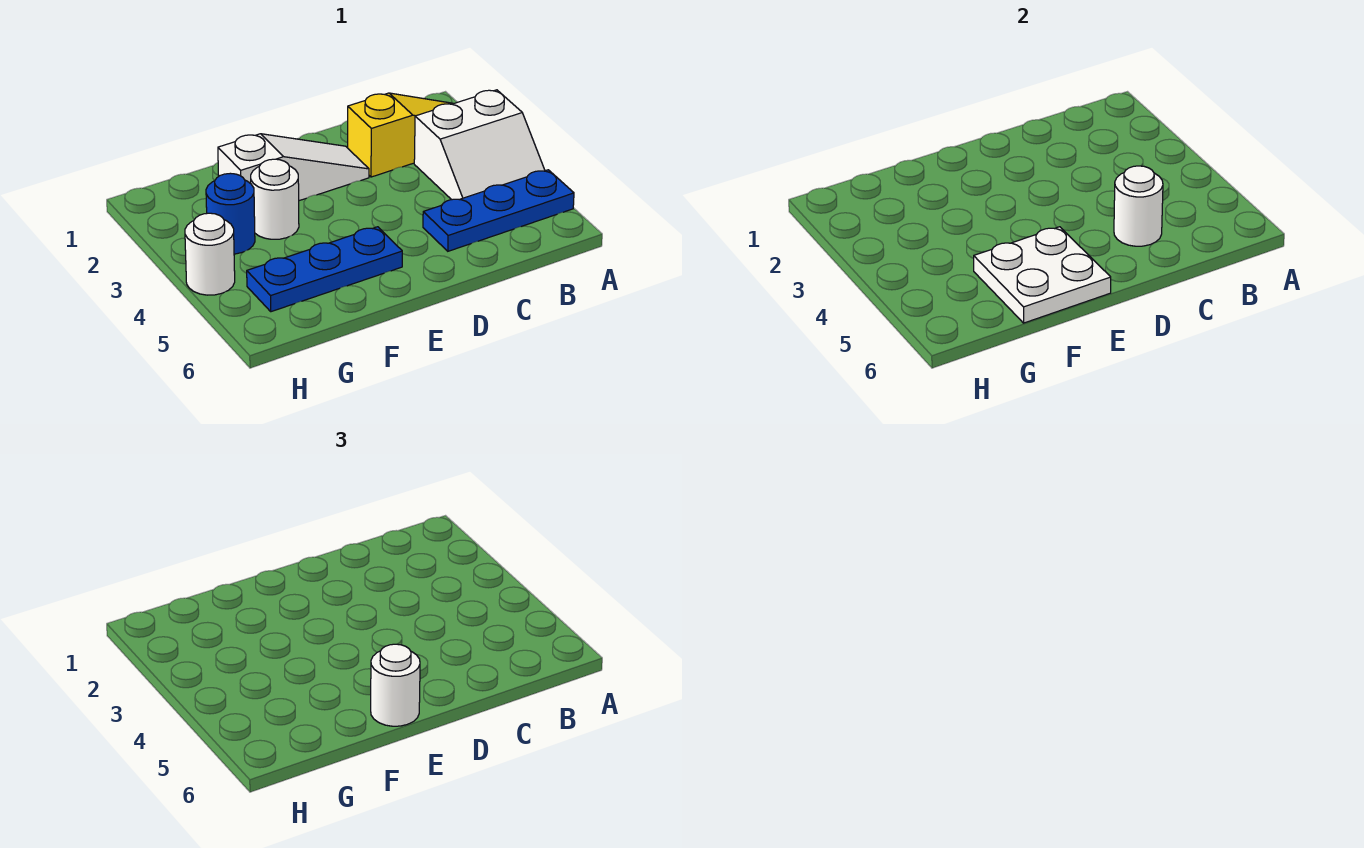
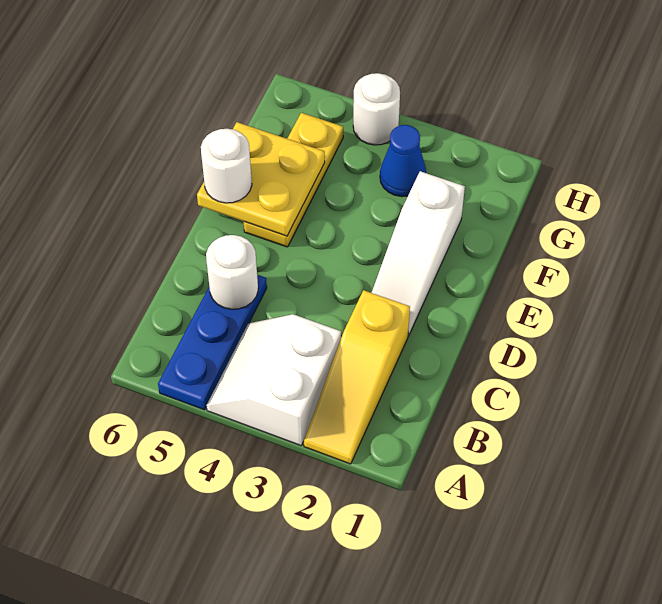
blue plate E5:G5 level 1 -> yellow plate E5:G5 level 1
white plate E5:F6 level 2 -> yellow plate E5:F6 level 2
white round brick F3 level 1 -> none
blue round brick G3 level 1 -> blue cone G3 level 1

